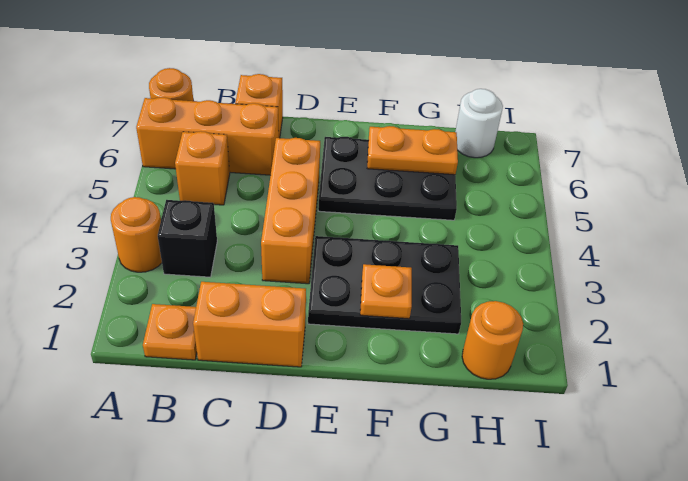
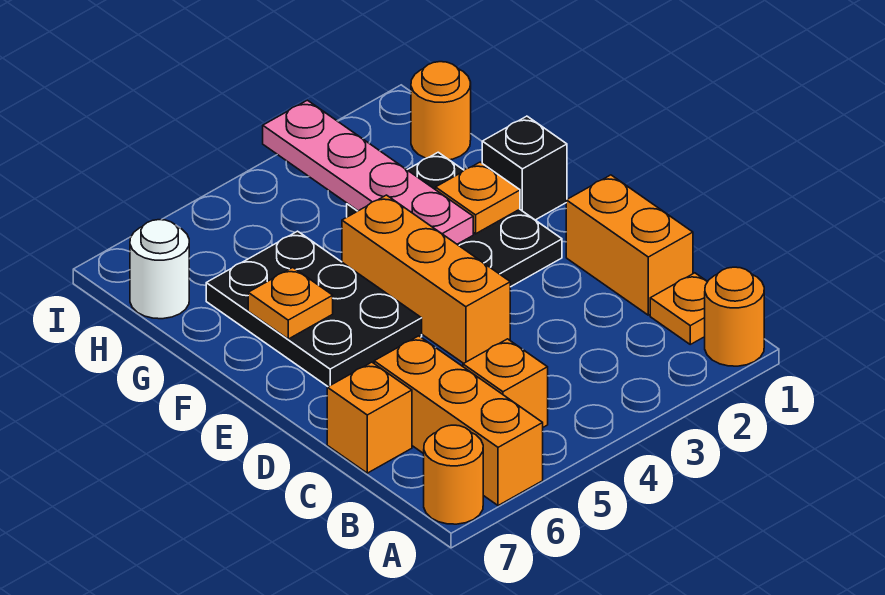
orange round brick A3 level 1 -> orange round brick A1 level 1
black brick B3 level 1 -> black brick F1 level 1
orange brick D3:D5 level 1 -> orange brick D4:F4 level 1
none -> pink plate F3:I3 level 2
orange plate F6:G6 level 2 -> orange plate F6 level 2

